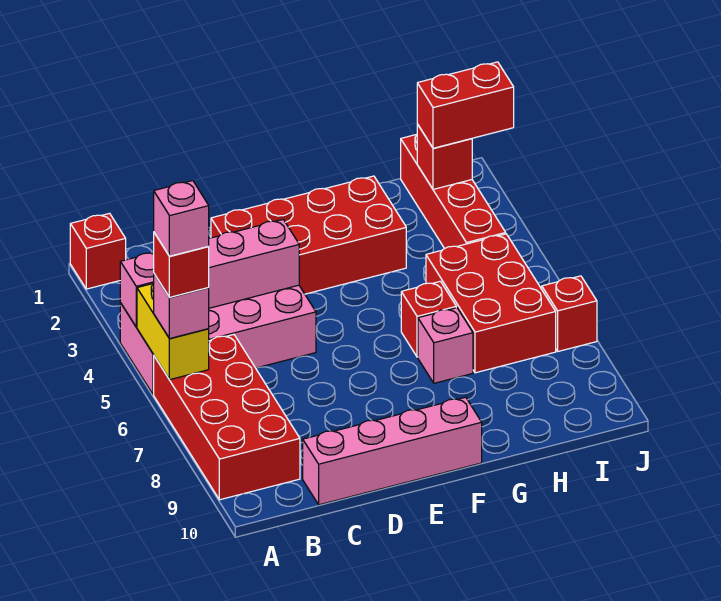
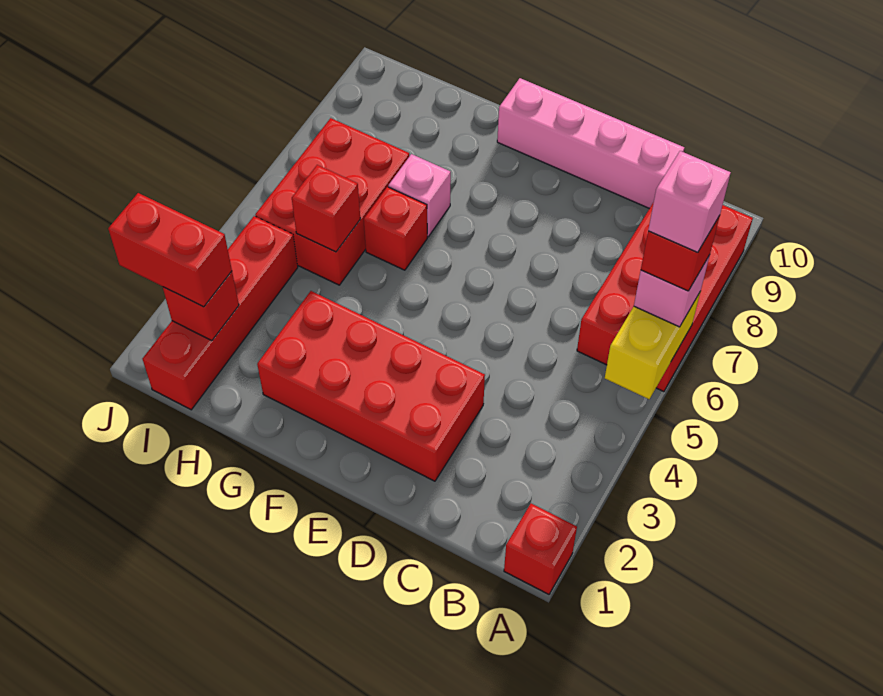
pink brick A4:D5 level 1 -> none
pink brick A4:D4 level 2 -> none
red brick J7 level 1 -> red brick H5 level 2

